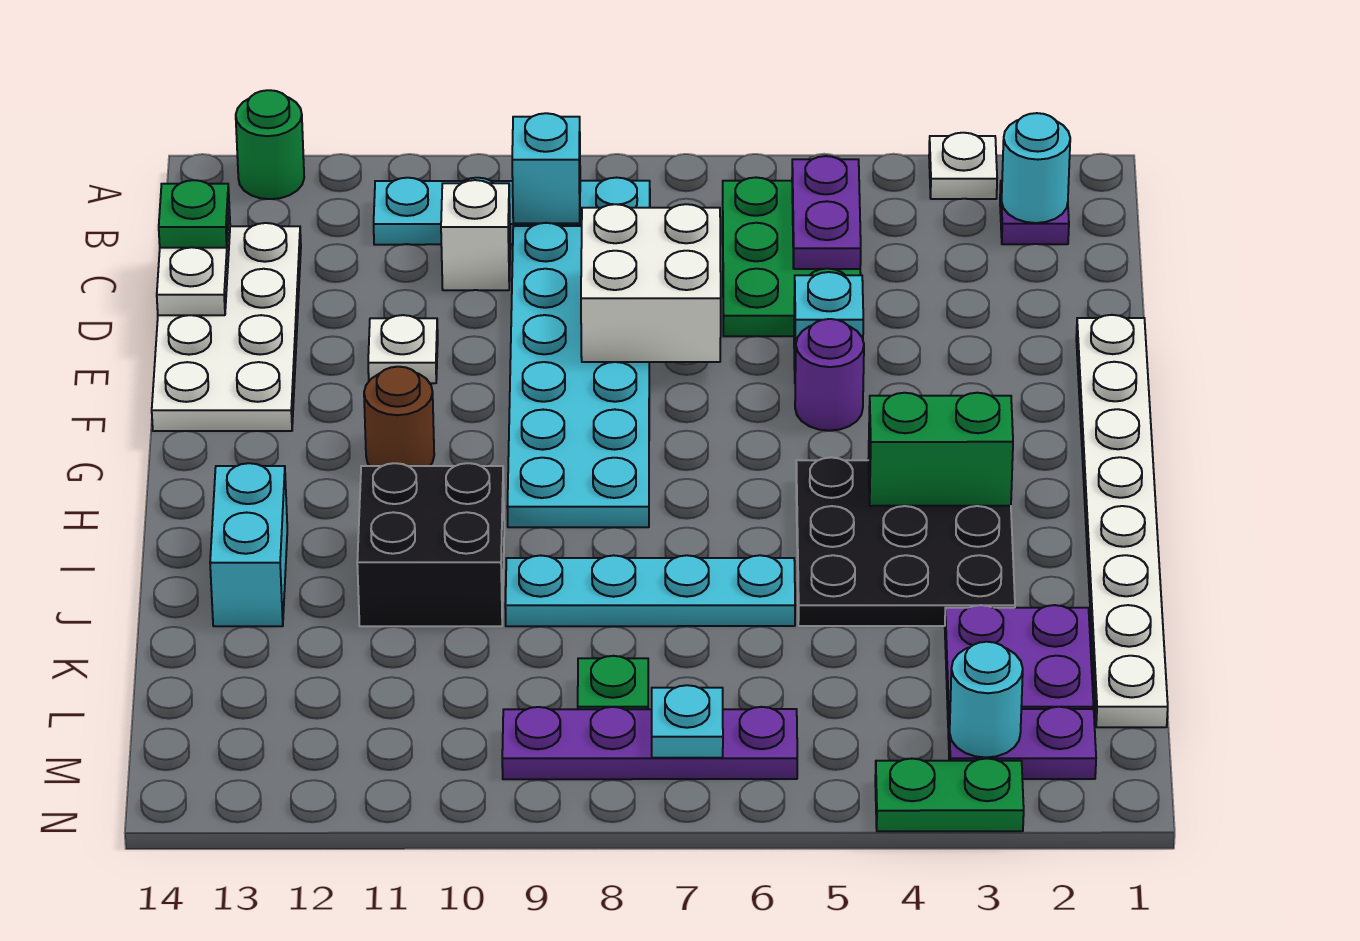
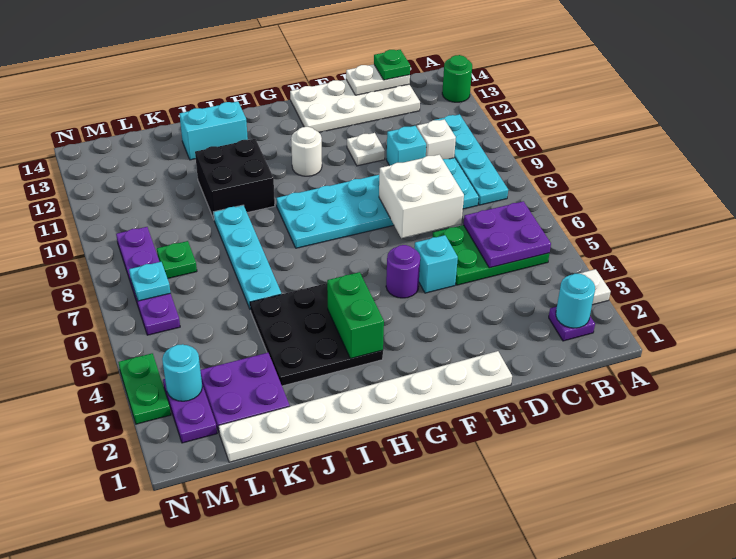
purple plate B5:C5 level 2 -> purple plate B5:C6 level 2
cyan brick B9 level 2 -> cyan brick D10 level 1
brown round brick G11 level 1 -> white round brick G11 level 1

